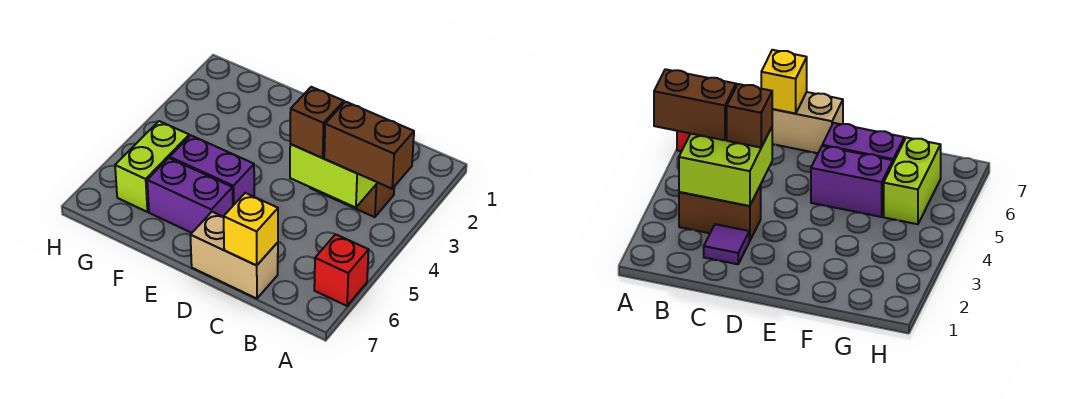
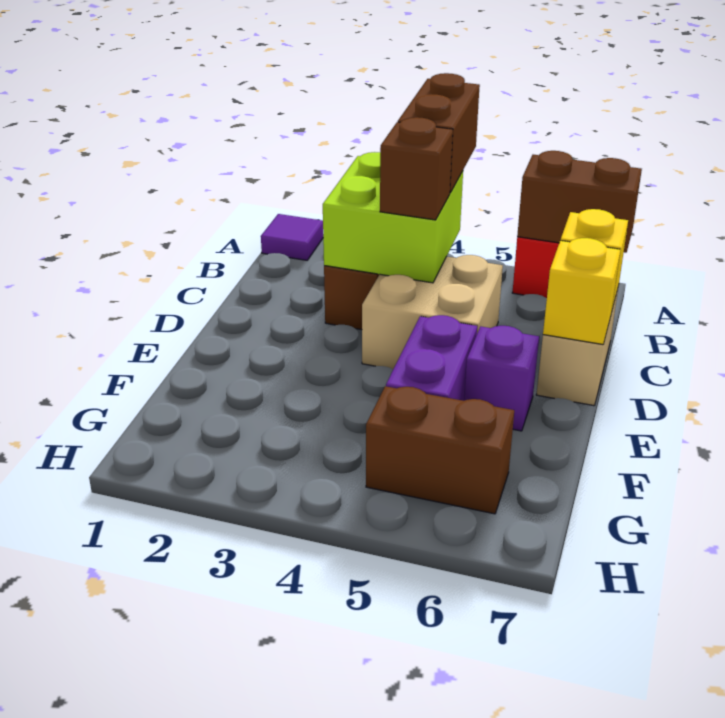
none -> brown brick A6:A7 level 2
purple tile C2 level 1 -> purple tile A1 level 1
none -> tan brick C4:D5 level 1
none -> yellow brick D7 level 2
purple brick E6:F6 level 1 -> purple brick E6 level 1
lime brick G5:G6 level 1 -> brown brick G5:G6 level 1

